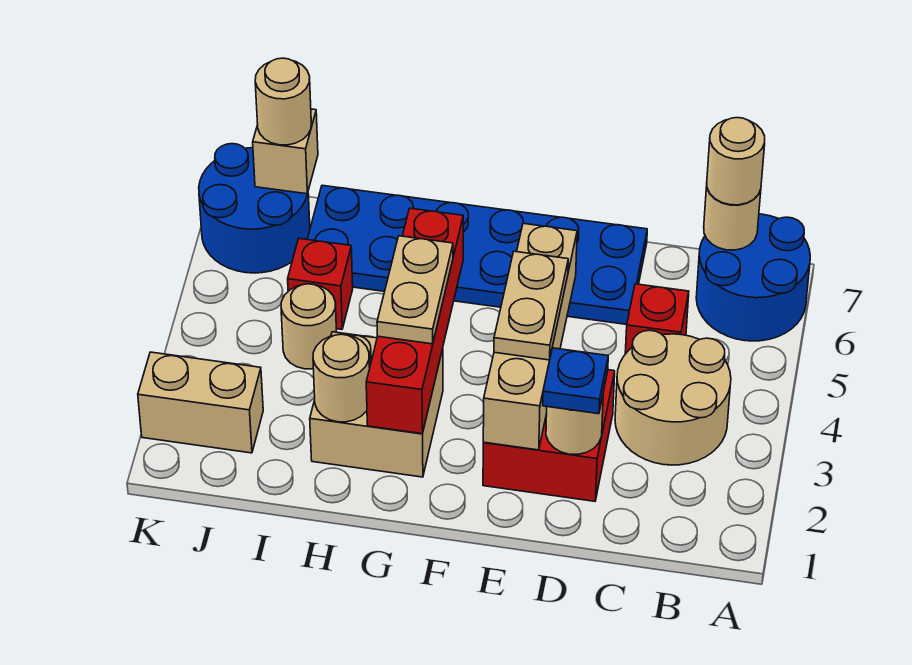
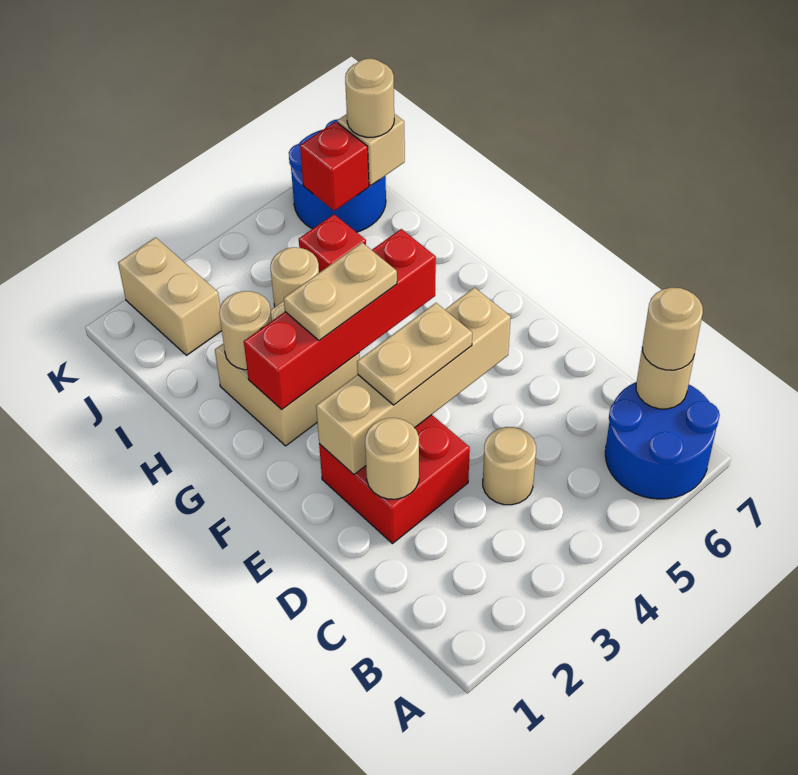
tan round brick B3:C4 level 1 -> tan round brick C4 level 1
red brick C5 level 1 -> red brick J6 level 2
blue plate D2 level 3 -> none
blue plate D6:I7 level 1 -> none

